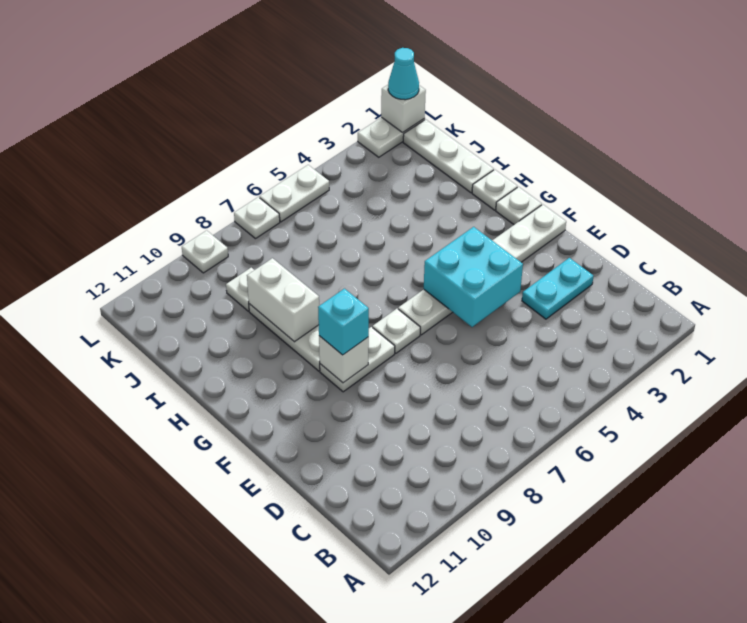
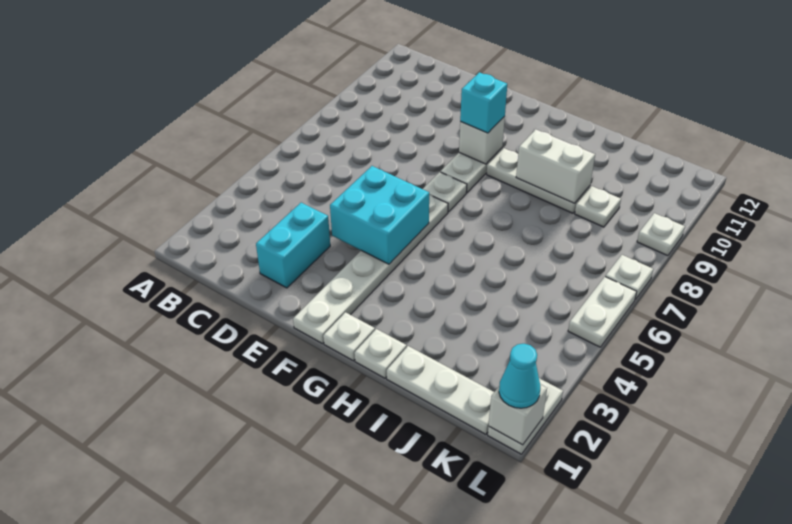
cyan plate D2:D3 level 1 -> cyan brick D2:D3 level 1

